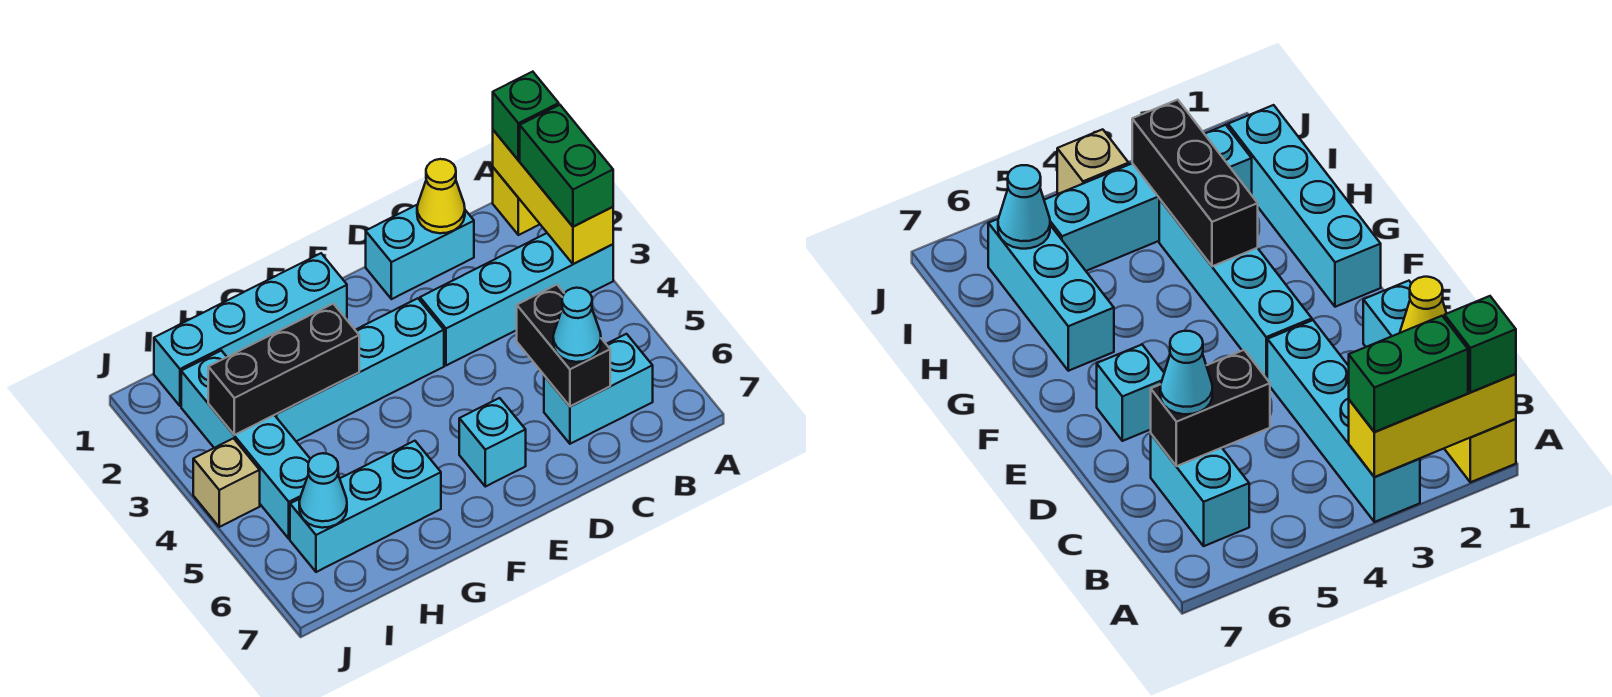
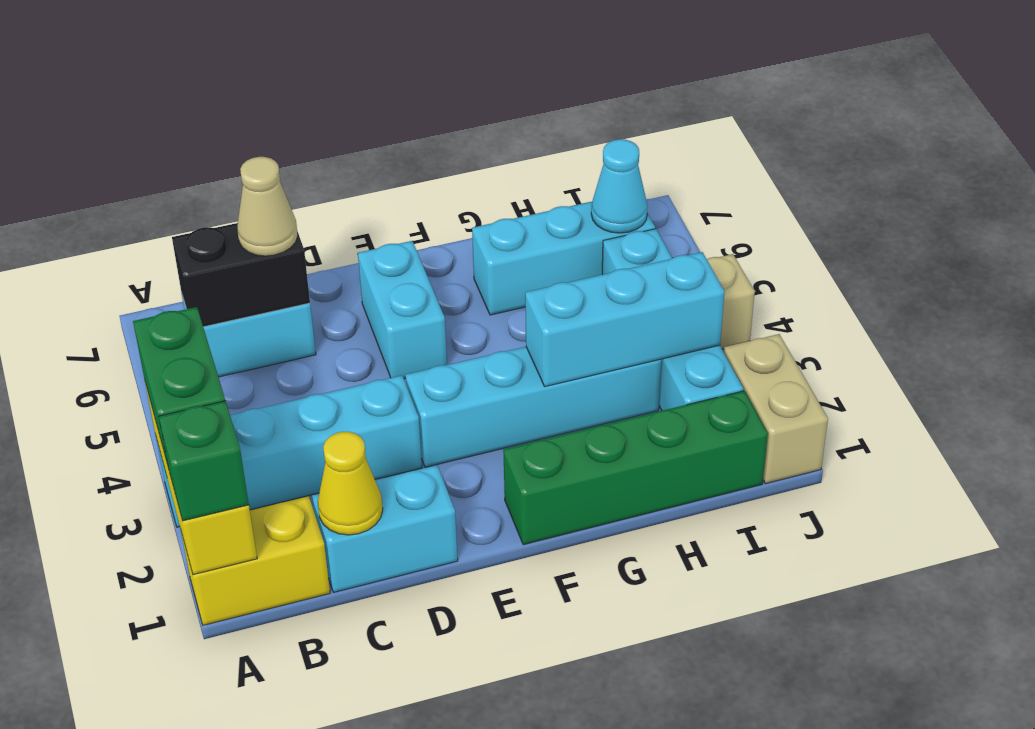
yellow brick A1 level 1 -> yellow brick A1:B1 level 1
black brick C5:C6 level 2 -> black brick B6:C6 level 2
cyan cone C6 level 3 -> tan cone C6 level 3
cyan brick E6 level 1 -> cyan brick E5:E6 level 1
cyan brick F1:I1 level 1 -> green brick F1:I1 level 1
black brick G3:I3 level 2 -> cyan brick G3:I3 level 2
none -> tan brick J1:J2 level 1

